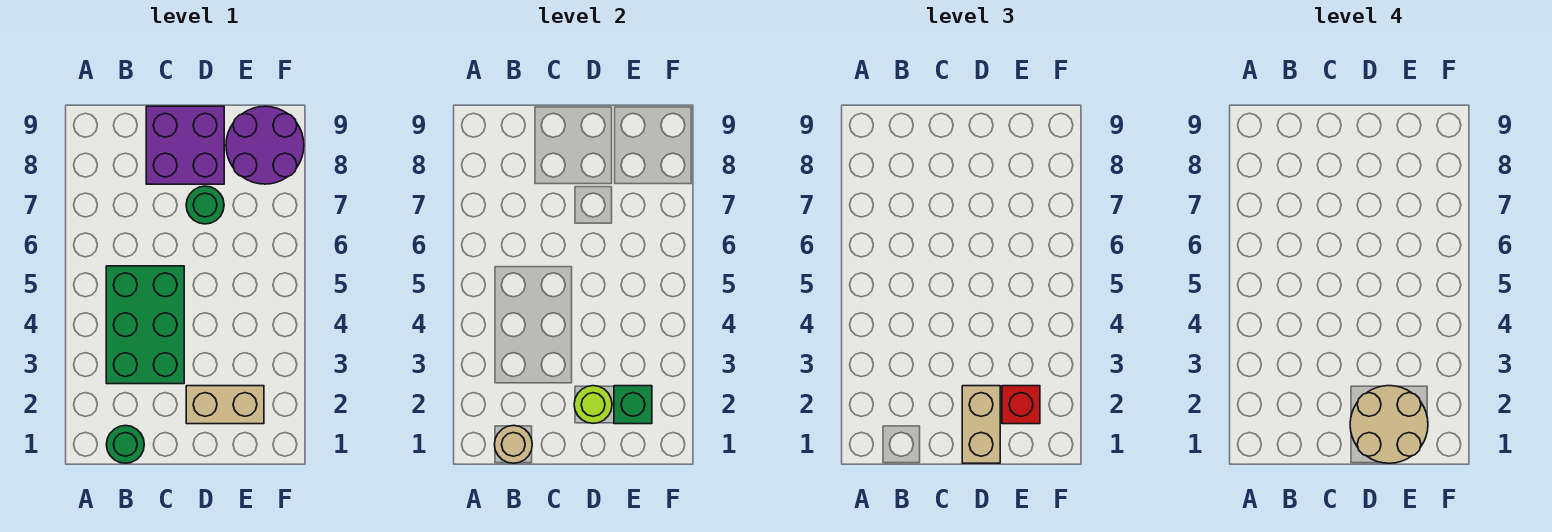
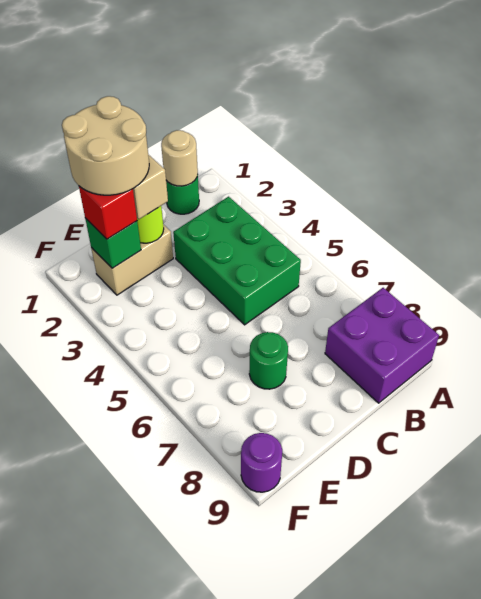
purple brick C8:D9 level 1 -> purple brick A8:B9 level 1
purple round brick E8:F9 level 1 -> purple round brick F9 level 1

